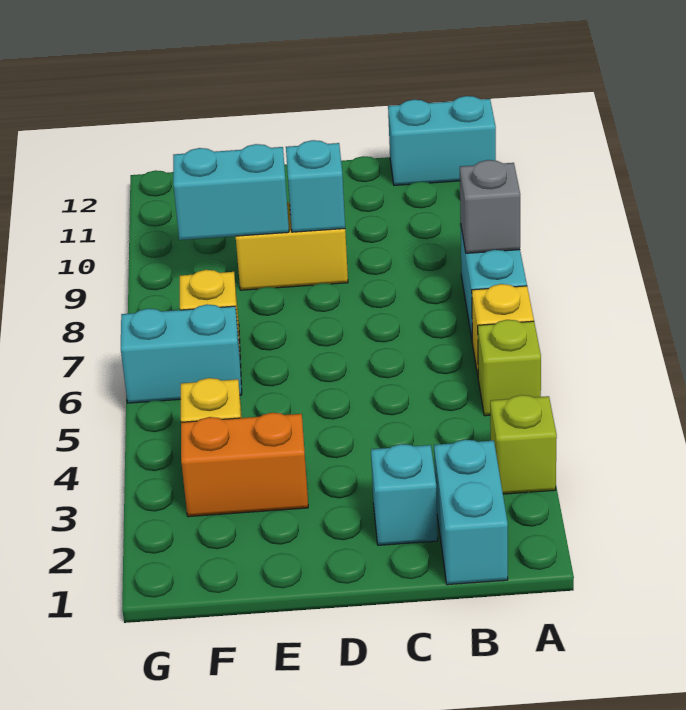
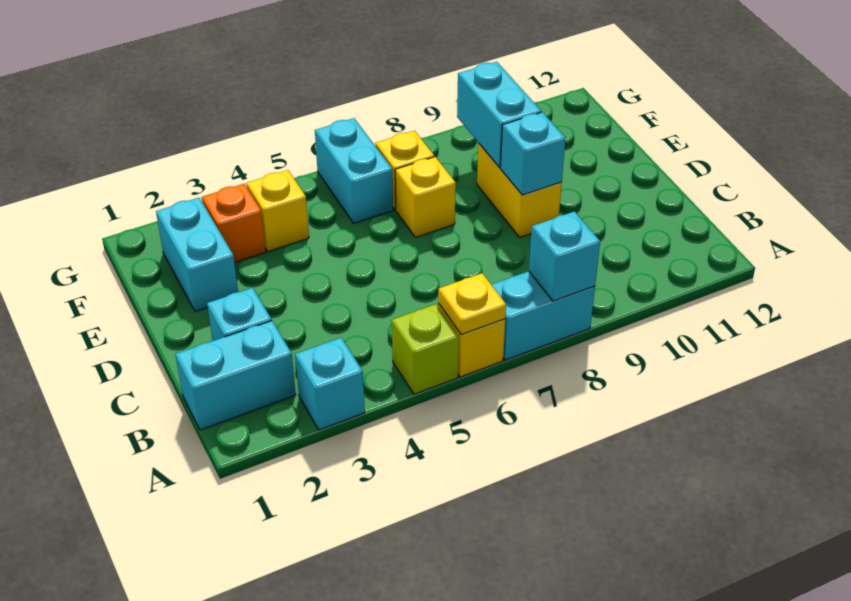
lime brick A3 level 1 -> cyan brick A3 level 1
none -> yellow plate A6 level 2
grey brick A8 level 2 -> cyan brick A8 level 2
cyan brick A12:B12 level 1 -> cyan brick E2:F2 level 1
orange brick E3:F3 level 1 -> orange brick F3 level 1
none -> yellow brick E7 level 1

